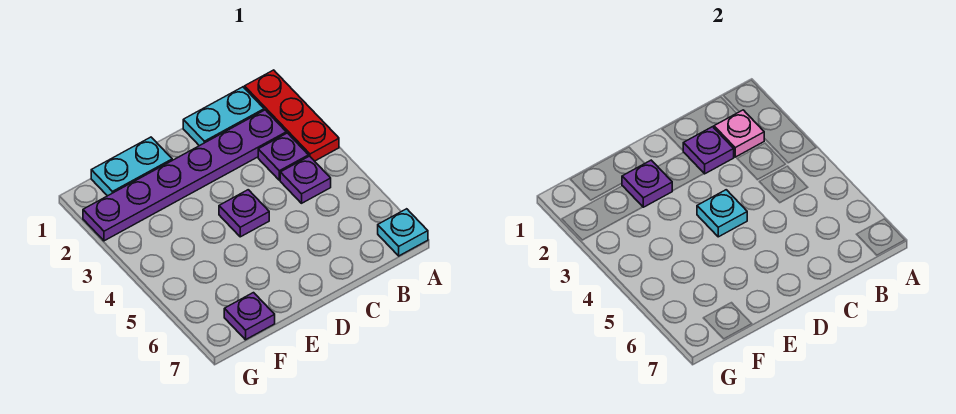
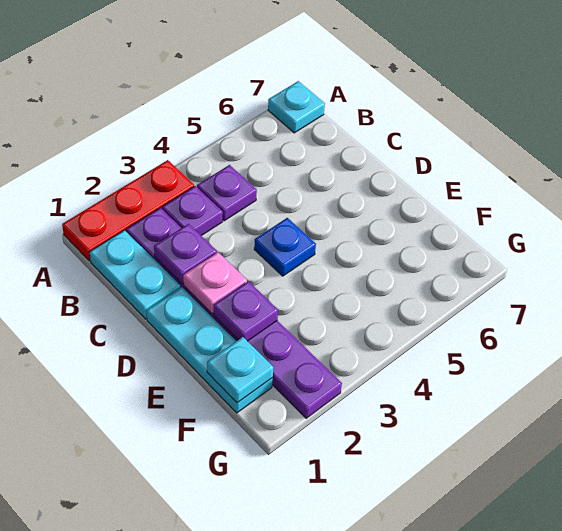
pink plate B2 level 2 -> pink plate D2 level 2
purple plate D4 level 1 -> blue plate D4 level 1
cyan plate D4 level 2 -> cyan plate F1 level 2
cyan plate E1:F1 level 1 -> cyan plate D1:F1 level 1
purple plate F7 level 1 -> none

